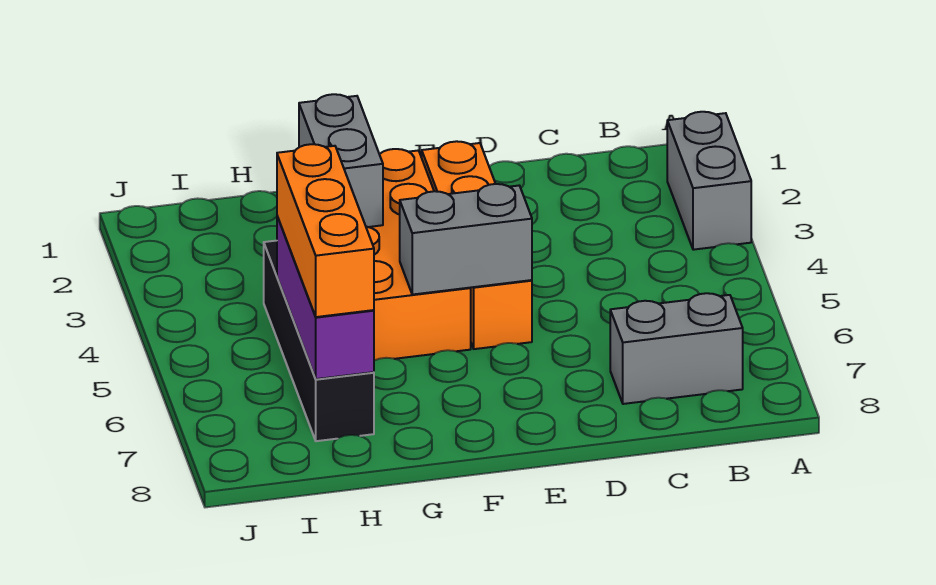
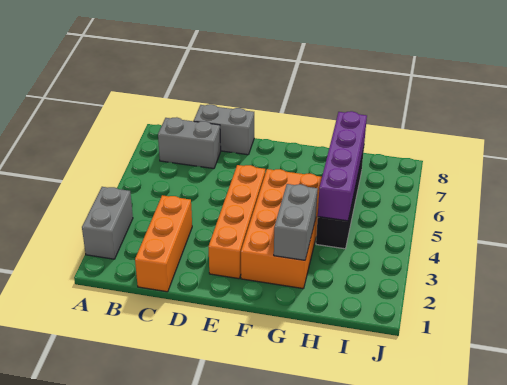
grey brick E5:F5 level 2 -> grey brick C8:D8 level 1
purple brick H5:H7 level 2 -> purple brick H4:H7 level 2
orange brick H5:H7 level 3 -> orange brick C1:C3 level 1

